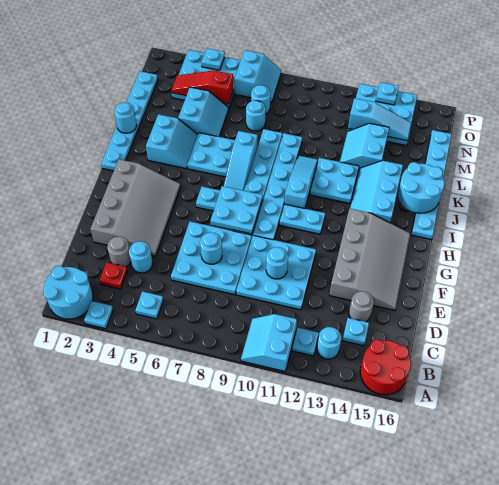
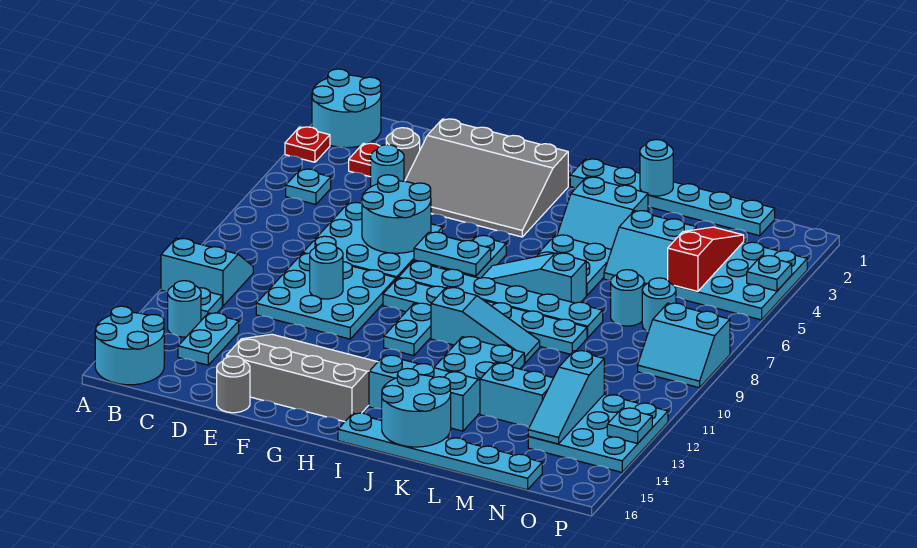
cyan plate A3 level 1 -> red plate A3 level 1
red round brick A15:B16 level 1 -> cyan round brick A15:B16 level 1
cyan plate C14 level 1 -> cyan plate C13:C14 level 1
grey round brick D14 level 1 -> grey round brick E16 level 1
cyan round brick E7 level 2 -> cyan round brick E6:F7 level 2
grey slope E13:H15 level 1 top 13 -> grey slope E13:H15 level 1 top 15
cyan plate G7:H8 level 2 -> cyan plate G7:H7 level 2
cyan slope O6:P7 level 1 top 6 -> cyan slope O8:P9 level 1 top 8

